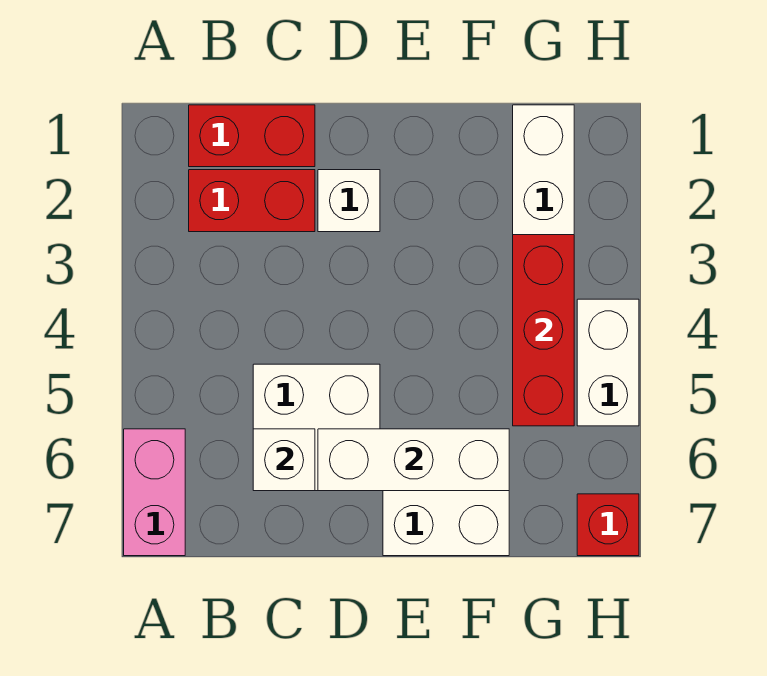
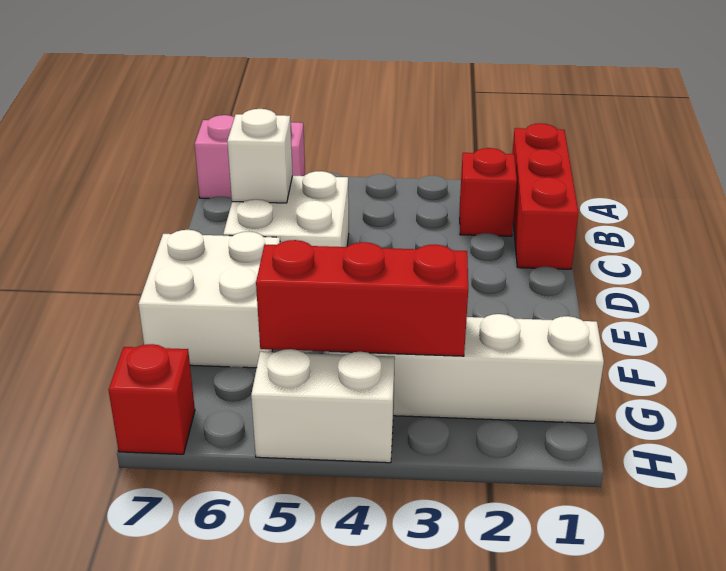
red brick B1:C1 level 1 -> red brick A1:C1 level 1
red brick B2:C2 level 1 -> red brick B2 level 1
white brick D2 level 1 -> none
white brick D6:F6 level 2 -> none

